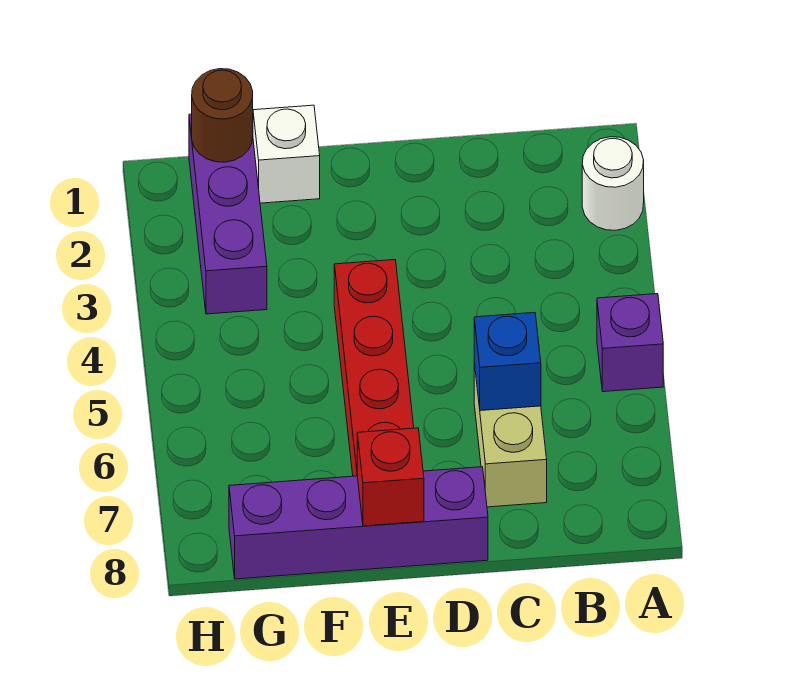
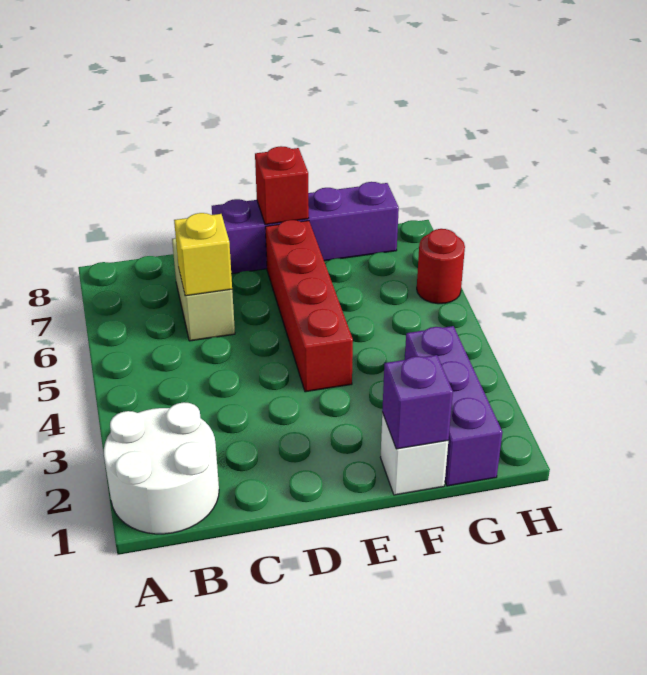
white round brick A2 level 1 -> white round brick A1:B2 level 1
purple brick A5 level 1 -> purple brick F1 level 2
blue brick C6 level 2 -> yellow brick C6 level 2
brown round brick G1 level 2 -> none
none -> red round brick H6 level 1

